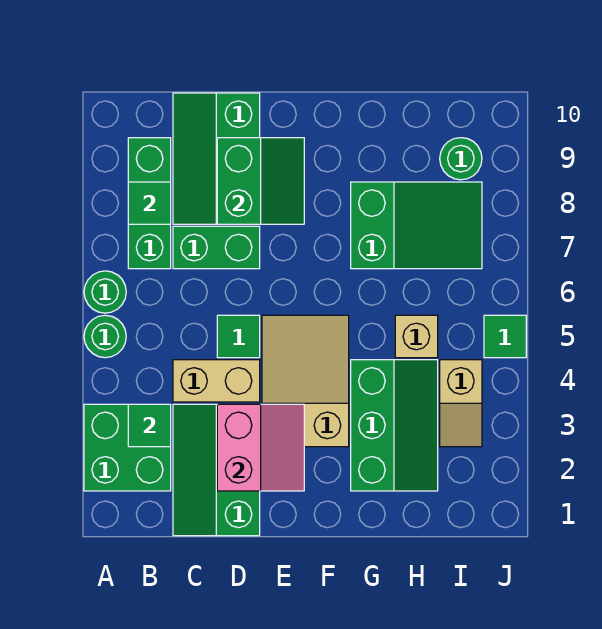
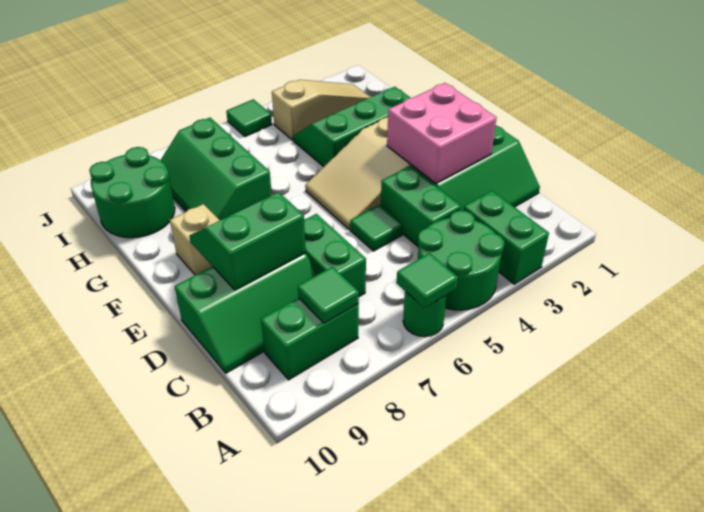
green brick A2:B3 level 1 -> green brick A3:B3 level 1
green round brick A5 level 1 -> green round brick A4:B5 level 1
green tile B3 level 2 -> green tile A6 level 2
green brick B7:B9 level 1 -> green brick B8:B9 level 1
tan brick C4:D4 level 1 -> green brick C4:D4 level 1
pink slope D2:E3 level 2 top D -> pink brick D2:E3 level 2
green slope G7:I8 level 1 top G -> green slope G7:I8 level 1 top 7
tan brick H5 level 1 -> tan brick F9 level 1
tan slope I3:I4 level 1 top 4 -> tan slope I2:I4 level 1 top 4
green round brick I9 level 1 -> green round brick H9:I10 level 1

